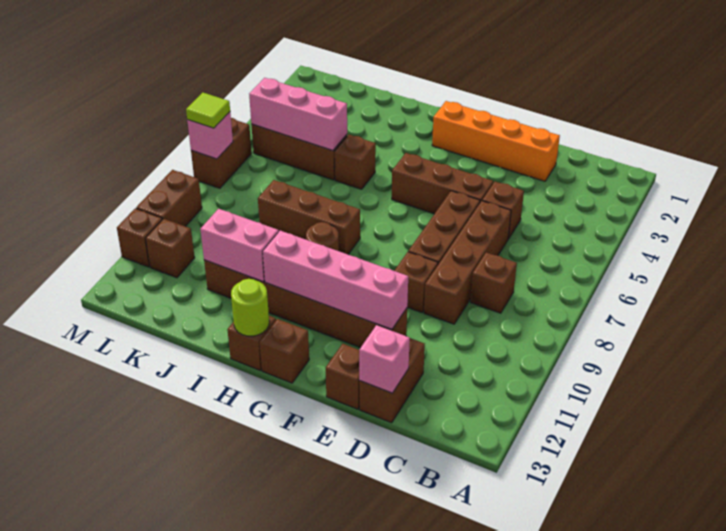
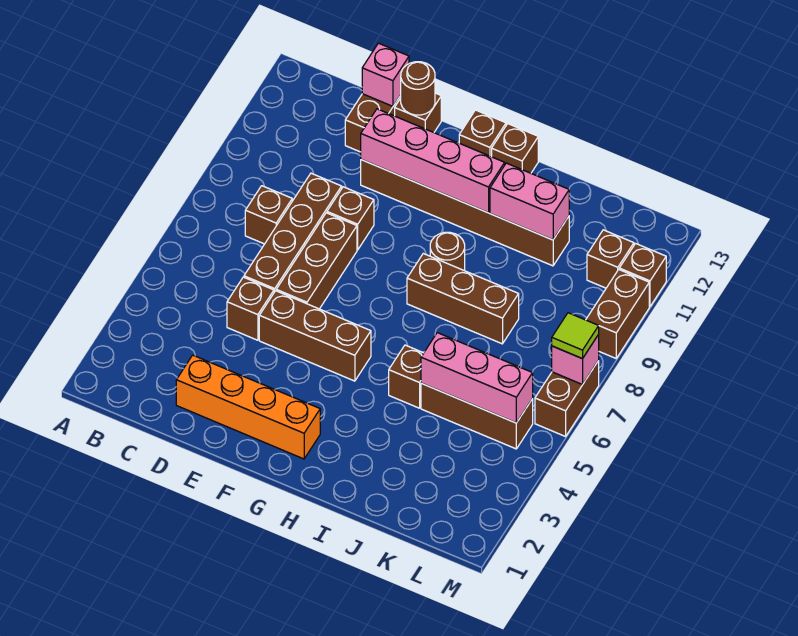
none -> brown round brick E13 level 2
lime round brick H13 level 2 -> none

